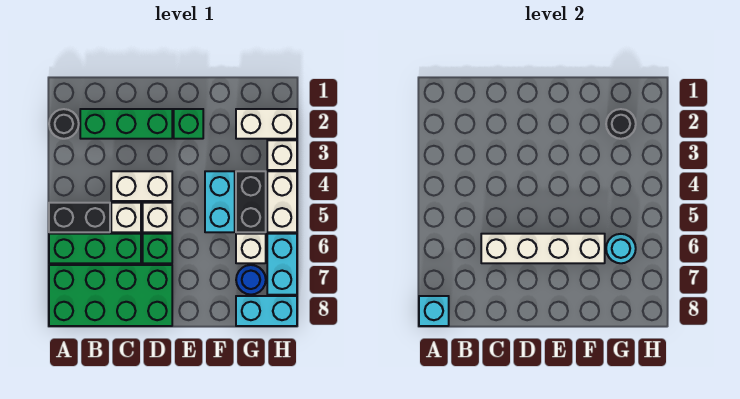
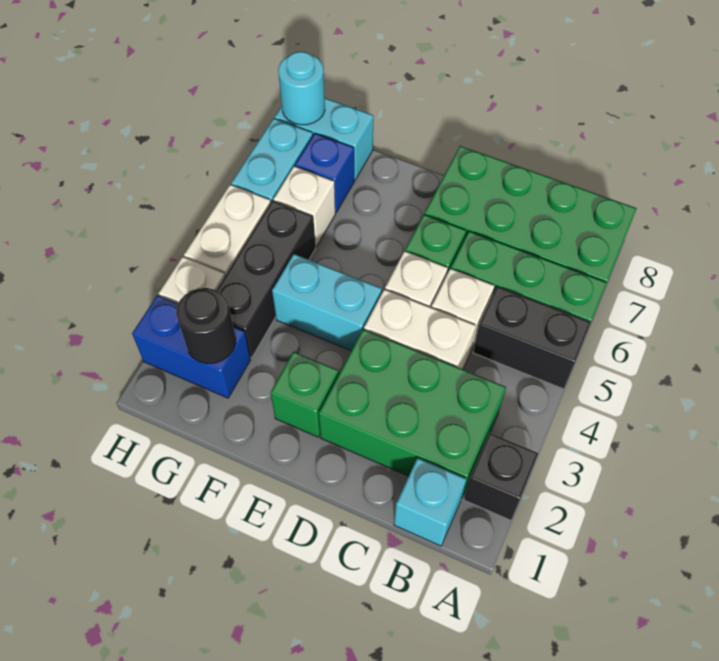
black round brick A2 level 1 -> black brick A2 level 1
cyan brick A8 level 2 -> cyan brick B1 level 1
green brick B2:D2 level 1 -> green brick B2:D3 level 1
white brick C6:F6 level 2 -> none
cyan brick F4:F5 level 1 -> cyan brick E4:F4 level 1
white brick G2:H2 level 1 -> blue brick G2:H2 level 1
black brick G4:G5 level 1 -> black brick G3:G5 level 1
cyan round brick G6 level 2 -> cyan round brick H8 level 2
blue round brick G7 level 1 -> blue brick G7 level 1

